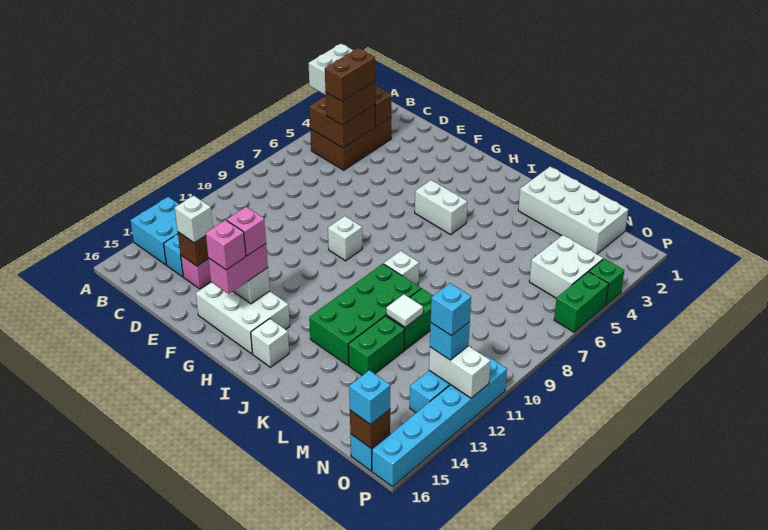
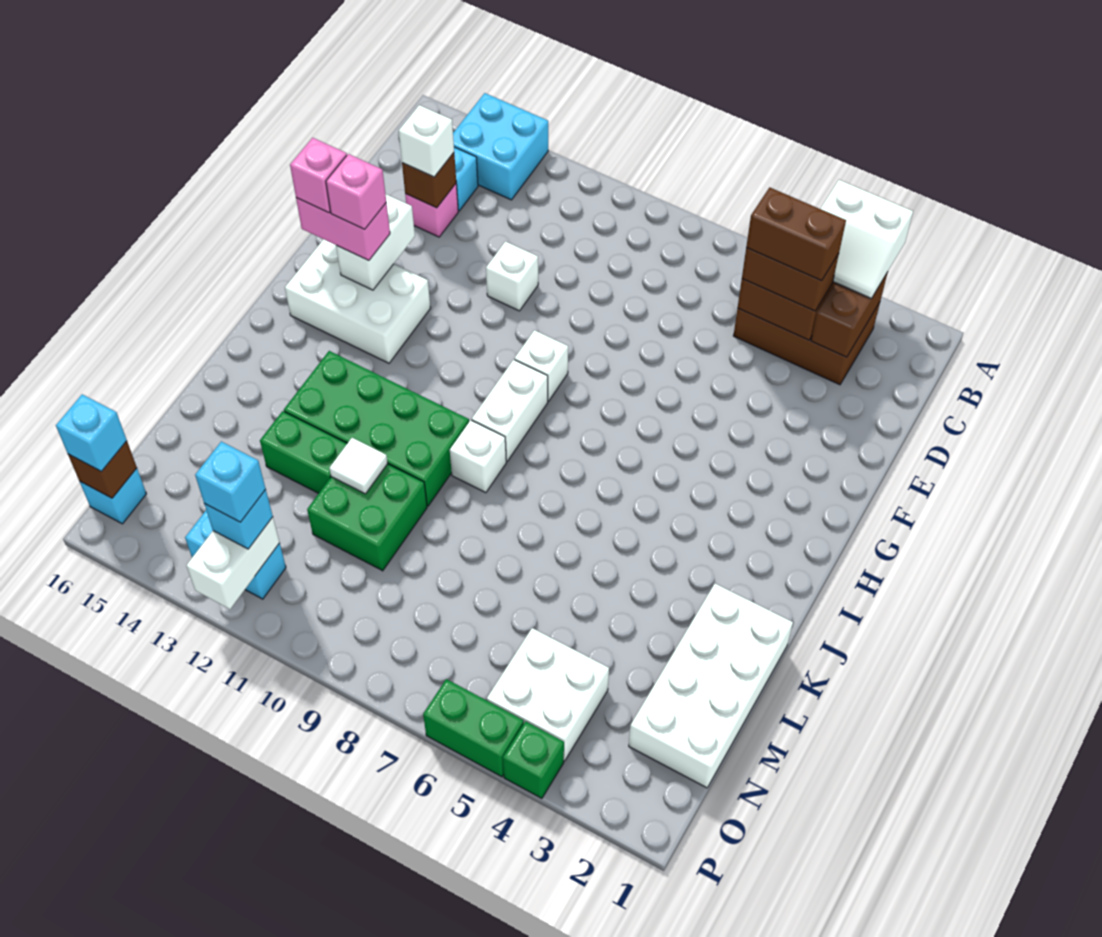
white brick F14:H15 level 1 -> white brick G13:H15 level 1
white brick H5:I5 level 1 -> white brick H9:I9 level 1
white brick I15 level 1 -> white brick E11 level 1
green brick L10:L11 level 1 -> green brick L10:M11 level 1
cyan brick P11:P16 level 1 -> none

